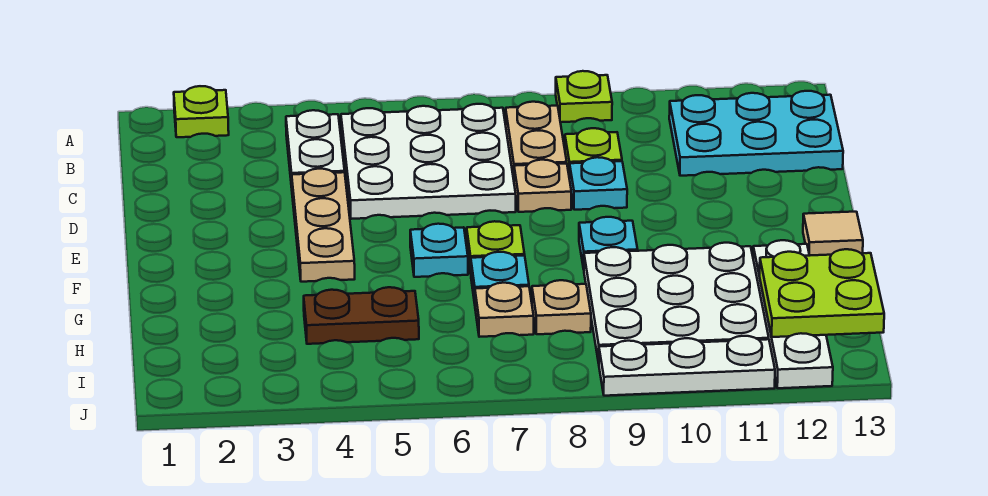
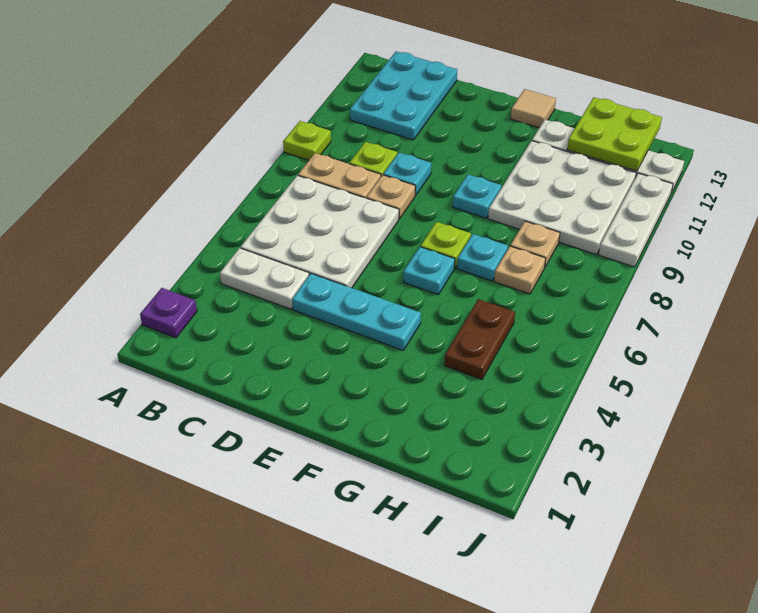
lime plate A2 level 1 -> purple plate A2 level 1
tan plate D4:F4 level 1 -> cyan plate D4:F4 level 1

